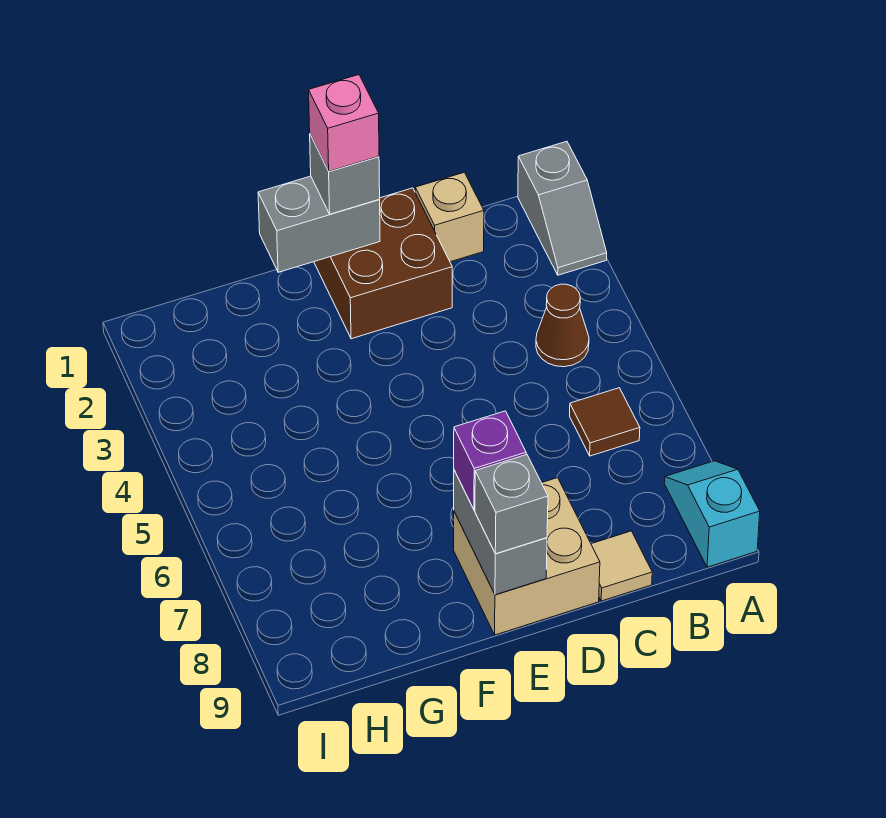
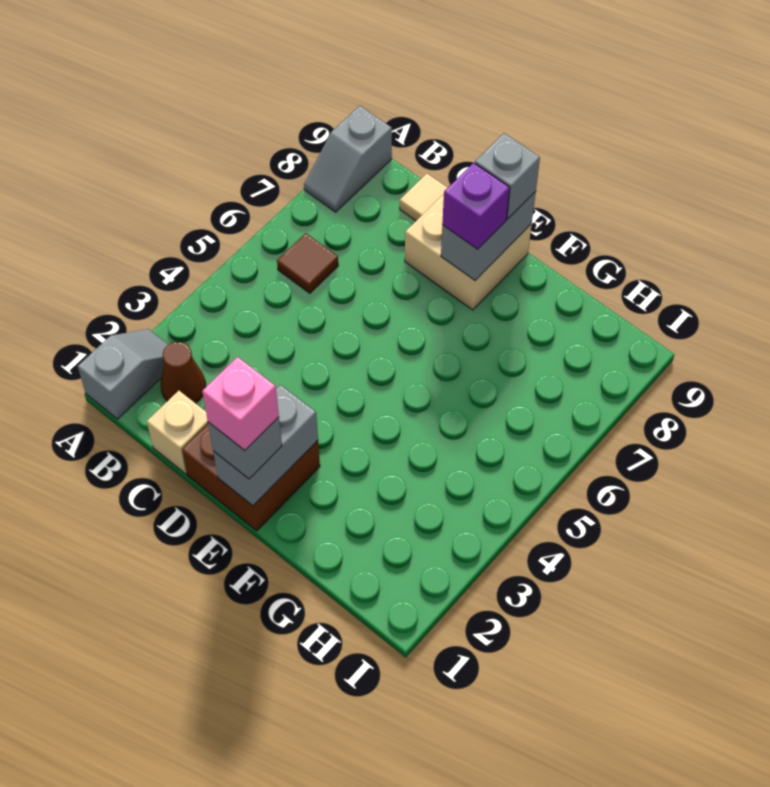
cyan slope A8:A9 level 1 top 9 -> grey slope A8:A9 level 1 top 9
brown cone B4 level 1 -> brown cone B2 level 1
grey brick E1:F1 level 2 -> grey brick E1:E2 level 2

